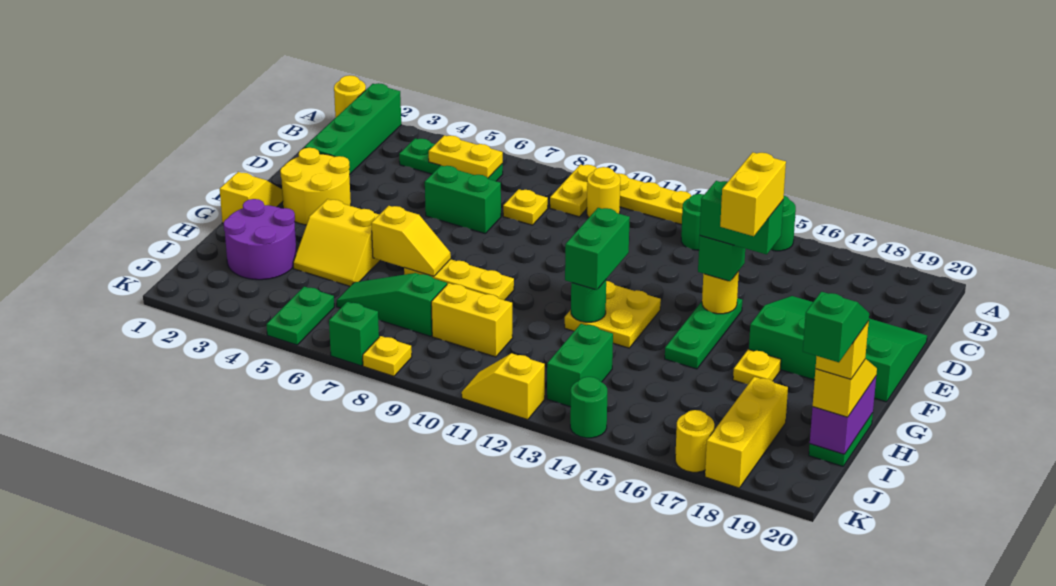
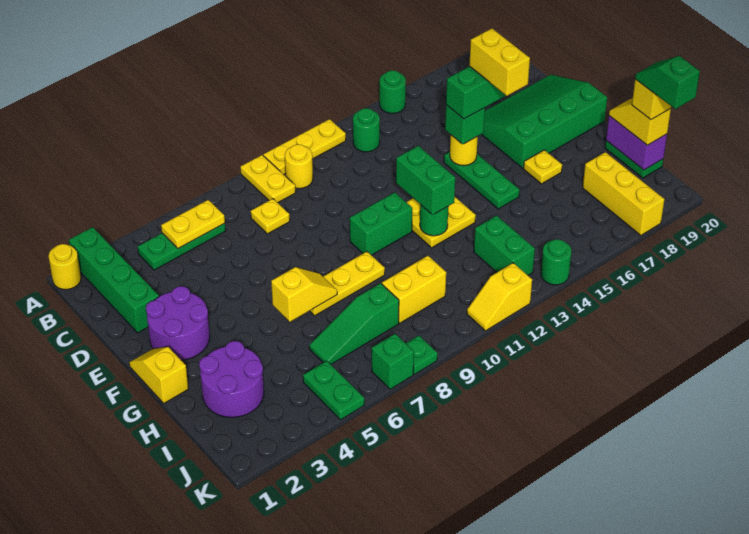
green brick D6:D7 level 1 -> green brick F10:F11 level 1
yellow round brick E2:F3 level 1 -> purple round brick E2:F3 level 1
yellow slope G4:H5 level 1 top G -> none
yellow plate K8 level 1 -> green plate K8 level 1
yellow round brick K17 level 1 -> none

